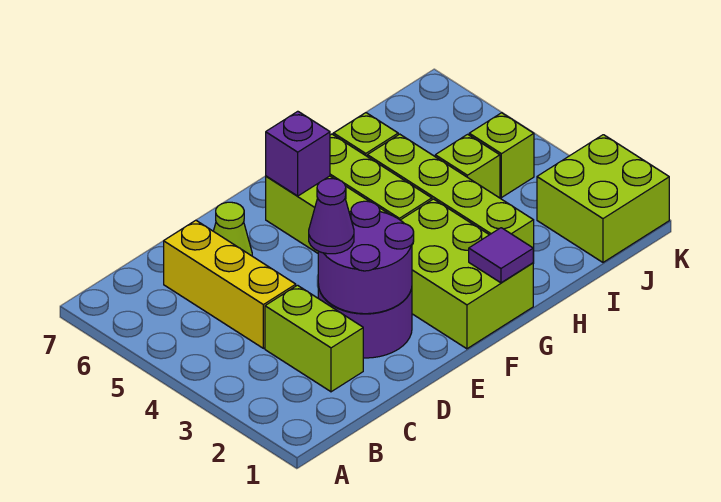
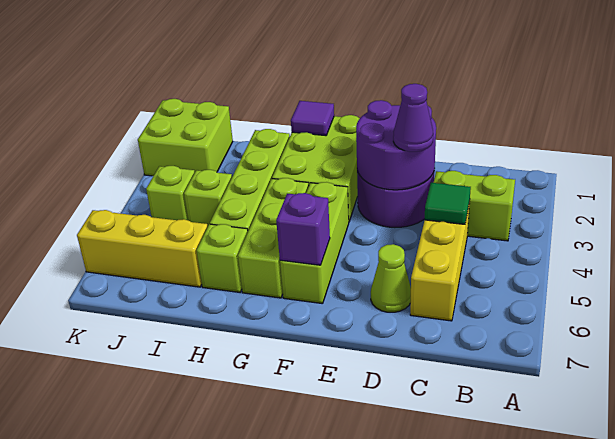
lime brick C2:C3 level 1 -> lime brick B3:C3 level 1
none -> green tile C4 level 2
none -> yellow brick I6:K6 level 1

